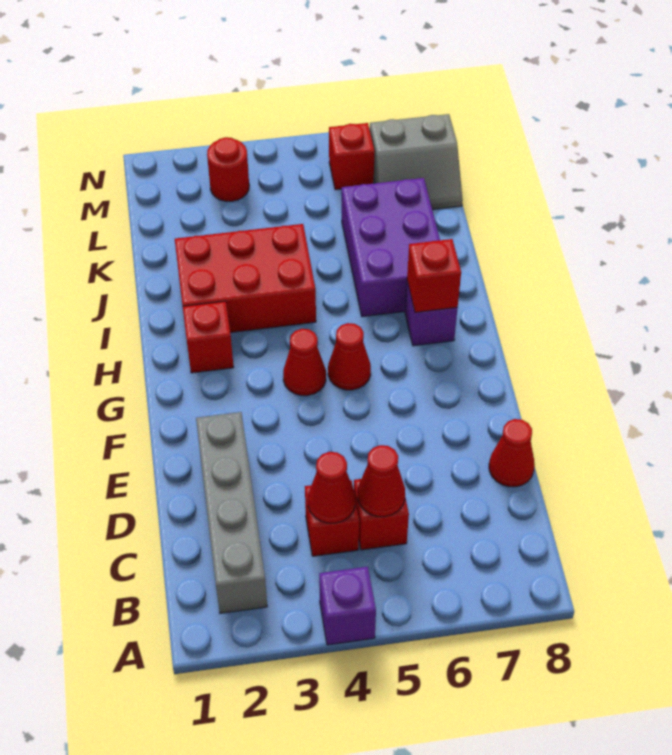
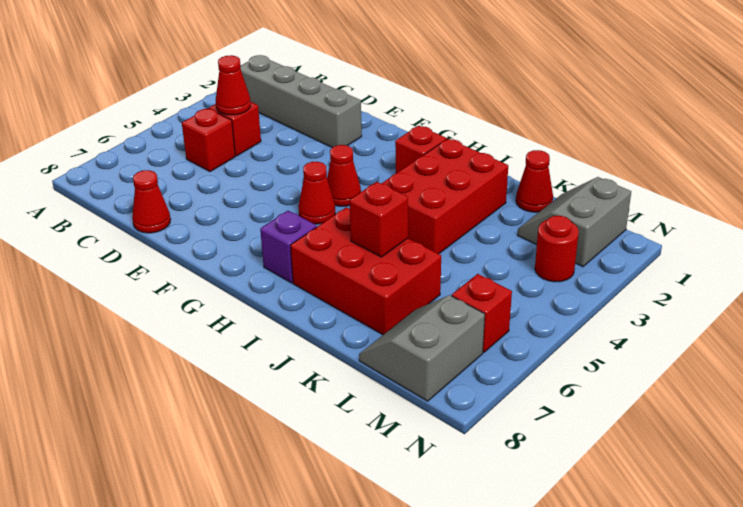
purple brick A4 level 1 -> none
red cone C5 level 2 -> red cone K1 level 1
red brick H7 level 2 -> red brick J6 level 2
purple brick I6:K7 level 1 -> red brick I6:K7 level 1
none -> grey slope L1:M2 level 1 top M

